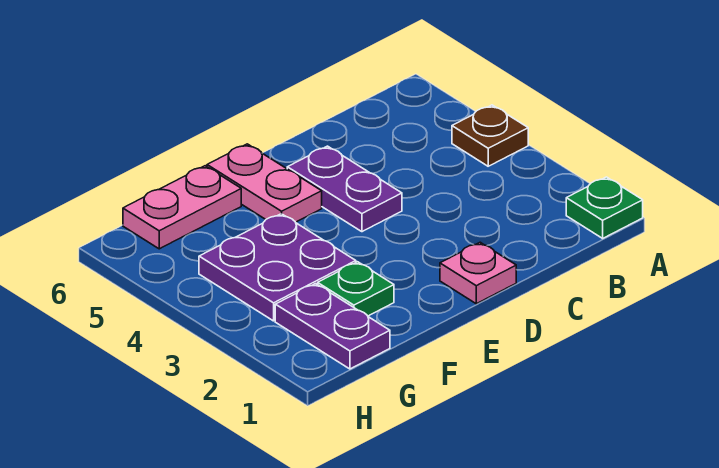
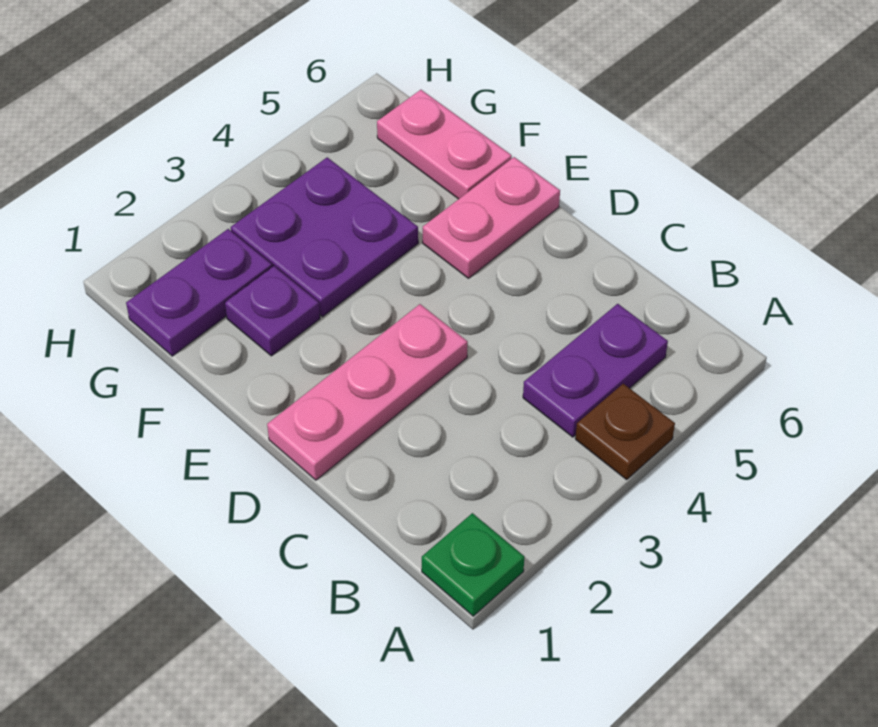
pink plate D1 level 1 -> pink plate D1:D3 level 1
purple plate D4:D5 level 1 -> purple plate B4:B5 level 1
green plate F2 level 1 -> purple plate F2 level 1

